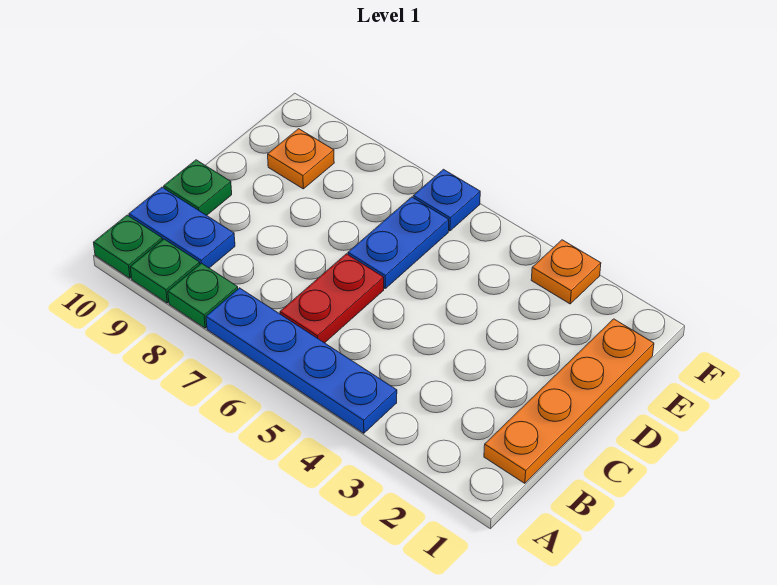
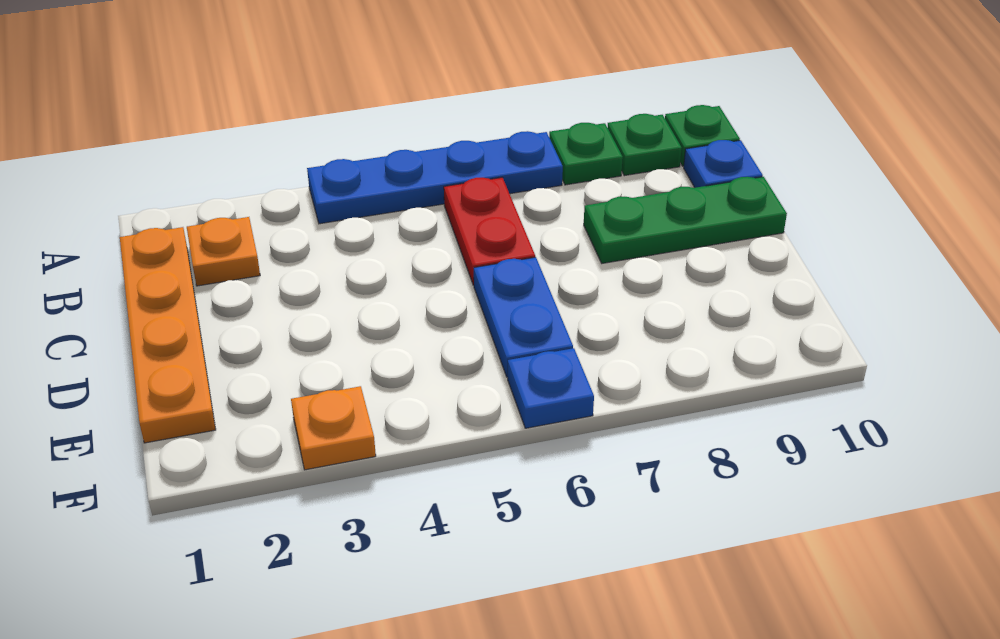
blue plate B9:B10 level 1 -> blue plate B10 level 1
green plate C10 level 1 -> green plate C8:C10 level 1
orange plate E9 level 1 -> orange plate B2 level 1

